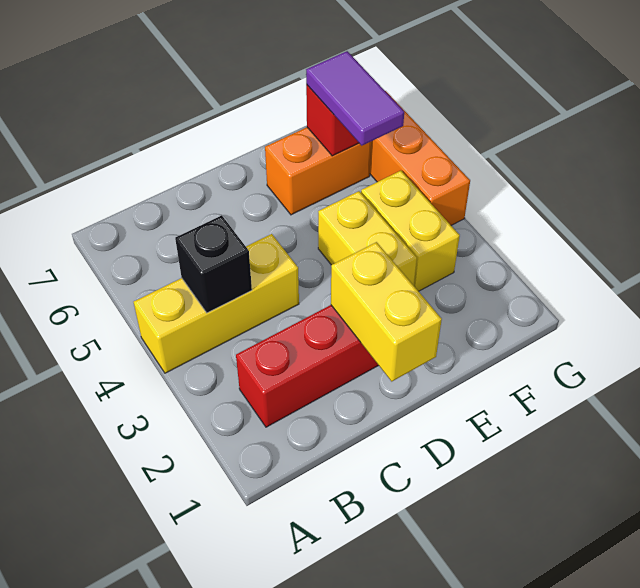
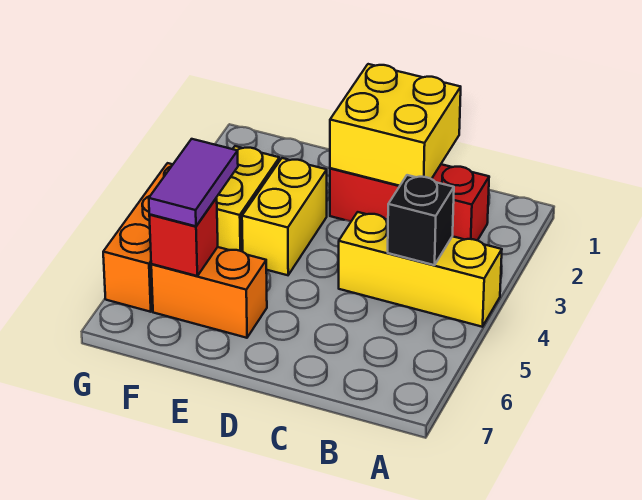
yellow brick D1:D2 level 2 -> yellow brick C1:D2 level 2

